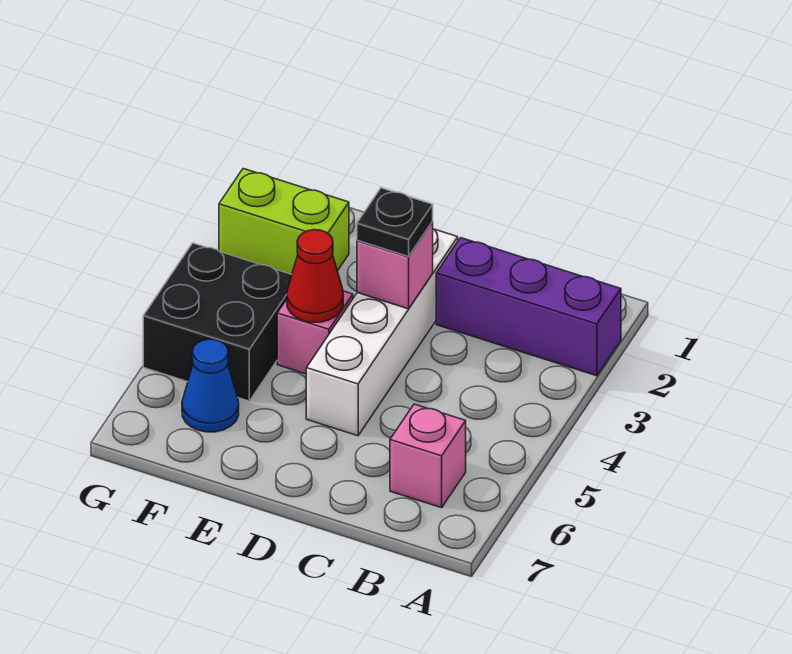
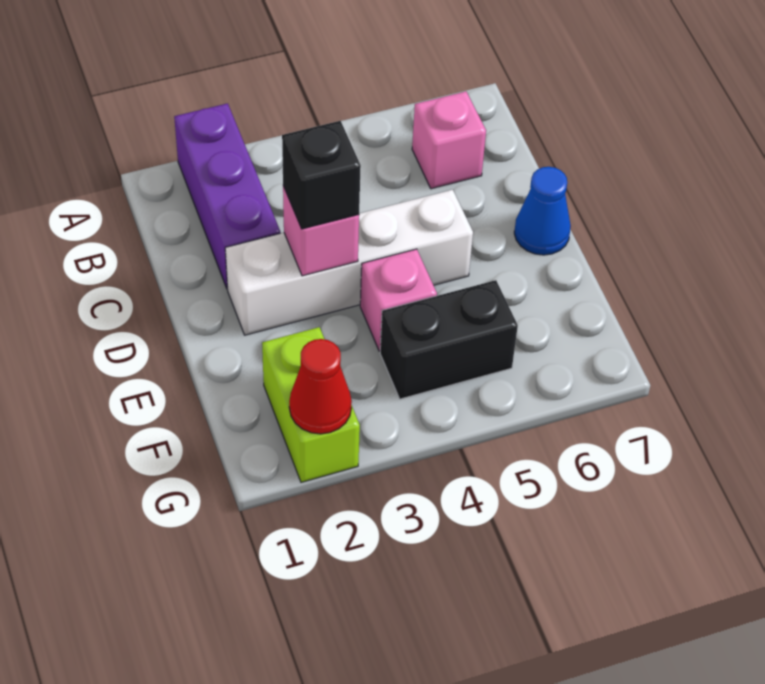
black plate D3 level 3 -> black brick D3 level 3
red cone E4 level 2 -> red cone G2 level 2
black brick F4:G5 level 1 -> black brick F4:F5 level 1
blue cone F6 level 1 -> blue cone D7 level 1

